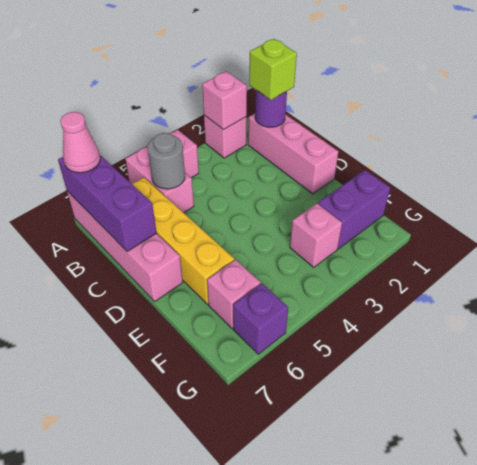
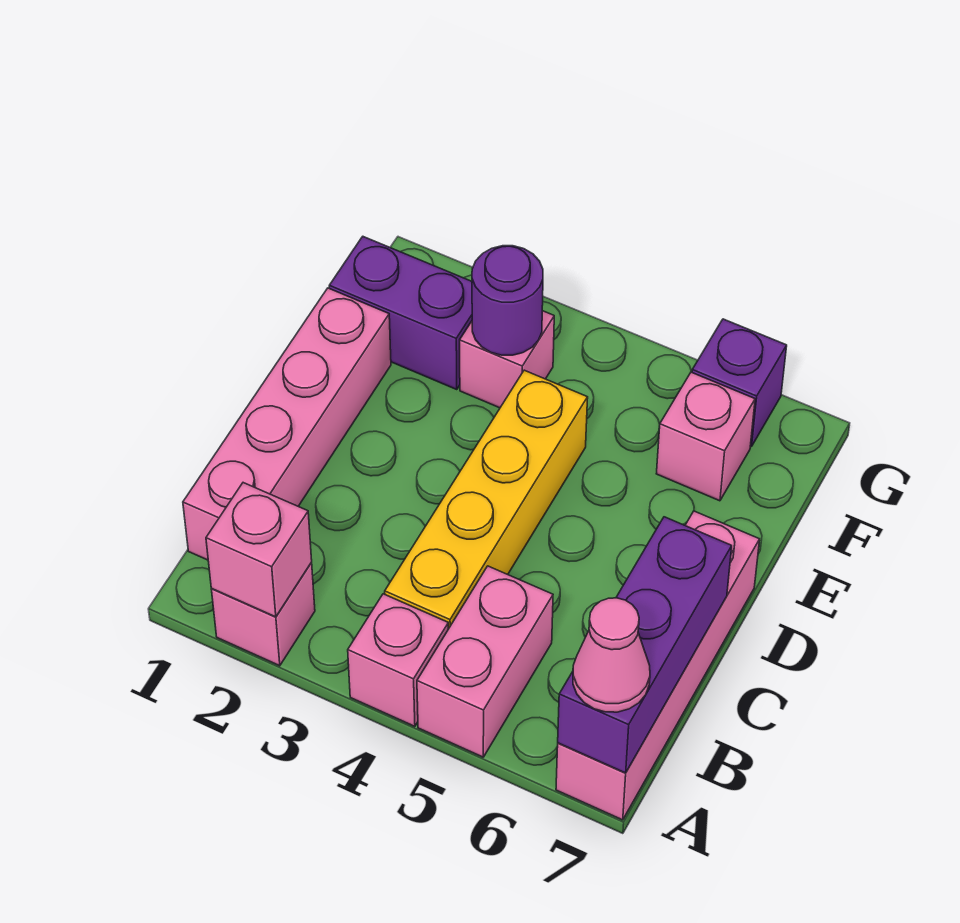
pink brick B1:D1 level 1 -> pink brick B1:E1 level 1
purple round brick B1 level 2 -> purple round brick F3 level 2
lime brick B1 level 3 -> none
grey round brick B5 level 2 -> none
yellow brick B6:E6 level 1 -> yellow brick B4:E4 level 1

